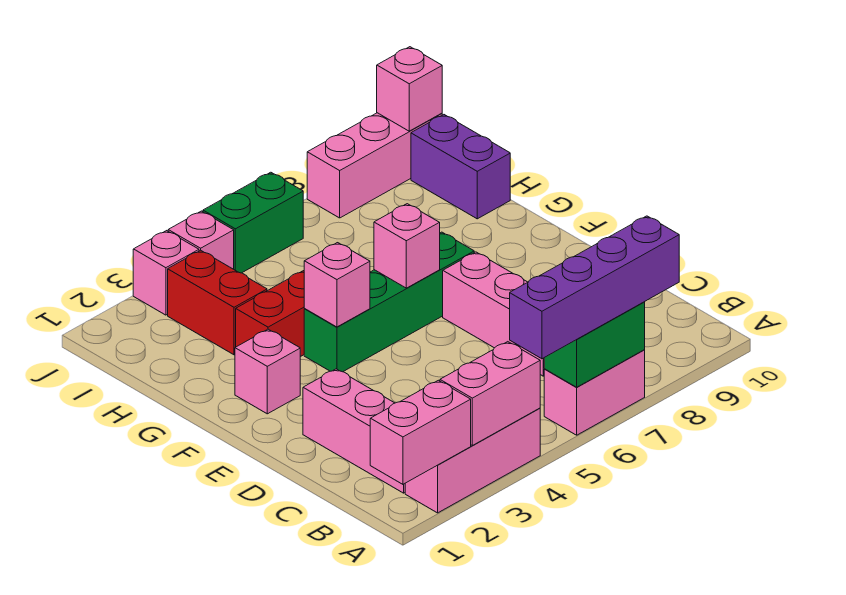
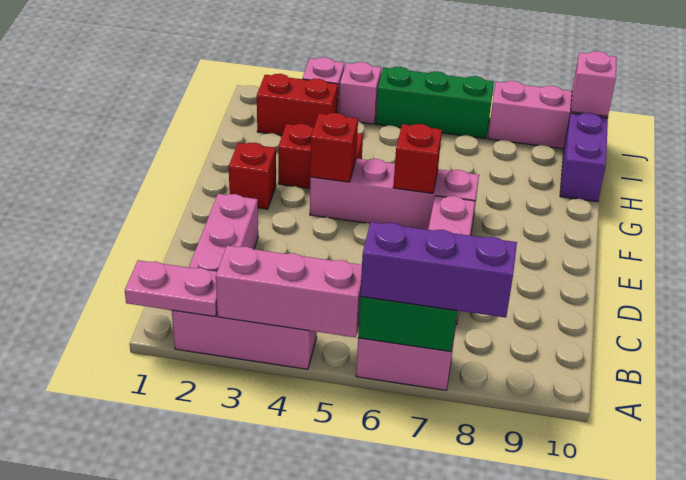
pink brick A1:A2 level 2 -> pink plate A1:A2 level 2
pink brick A3:A4 level 2 -> pink brick A3:A5 level 2
purple brick A5:A8 level 3 -> purple brick A6:A8 level 3
pink brick F2 level 1 -> red brick F2 level 1
green brick F4:F7 level 1 -> pink brick F4:F7 level 1
pink brick F4 level 2 -> red brick F4 level 2
pink brick F6 level 2 -> red brick F6 level 2
red brick H3:I3 level 1 -> red brick I2:I3 level 1
green brick J5:J6 level 1 -> green brick J5:J7 level 1

